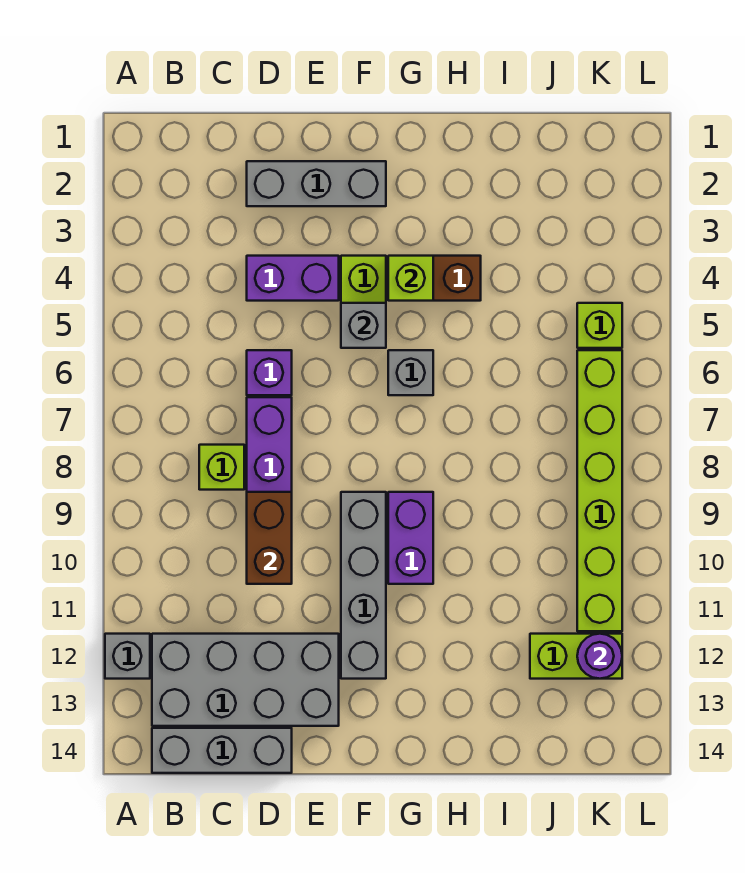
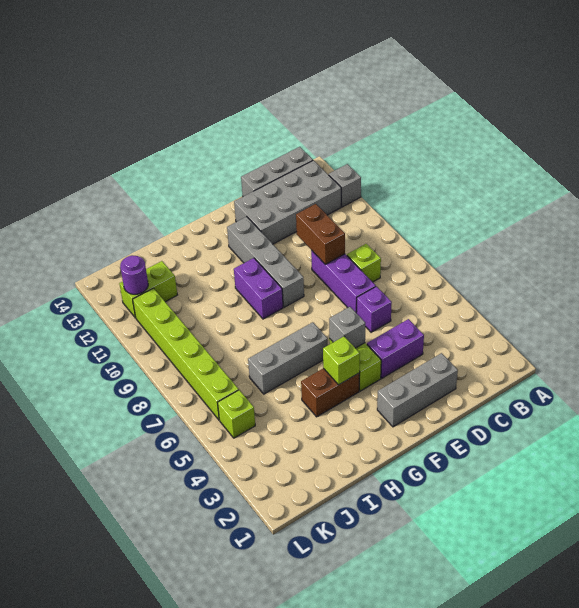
grey brick G6 level 1 -> grey brick G6:I6 level 1

